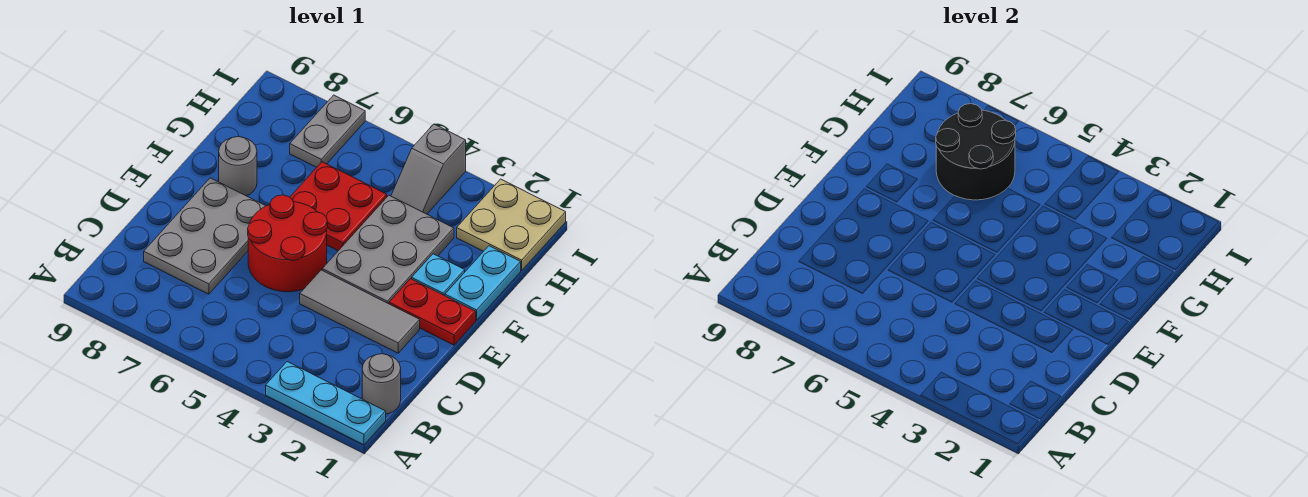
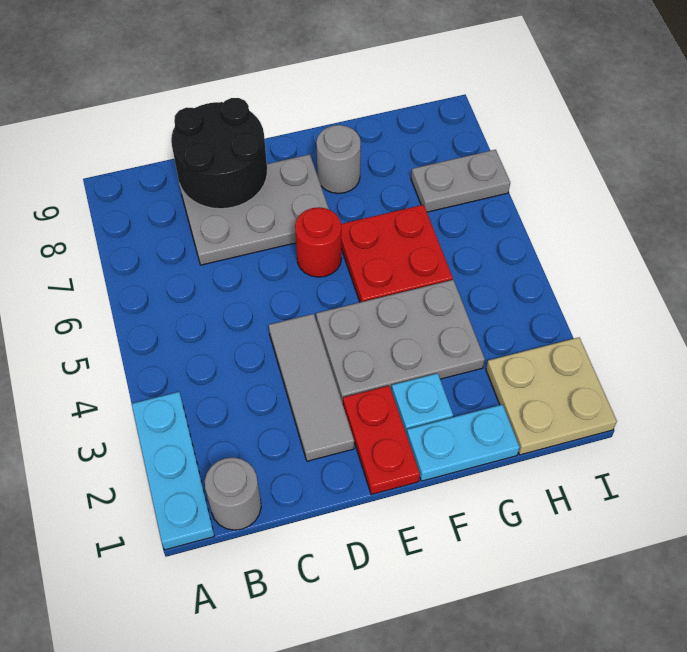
red round brick D5:E6 level 1 -> red round brick E6 level 1
black round brick G6:H7 level 2 -> black round brick C8:D9 level 2
grey slope H4:I4 level 1 top I -> none

